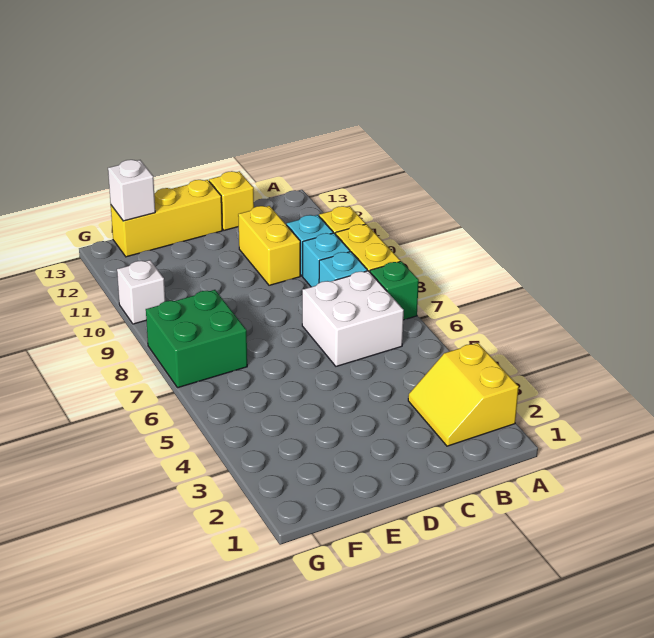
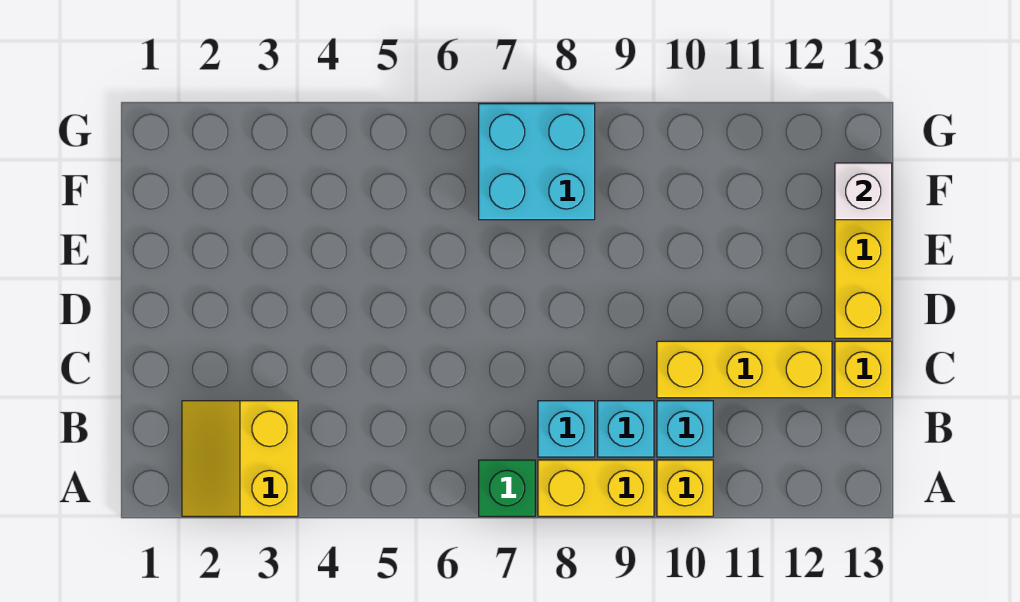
yellow slope A2:B3 level 1 top A -> yellow slope A2:B3 level 1 top 3
white brick B6:C7 level 1 -> none
yellow brick C10:C11 level 1 -> yellow brick C10:C12 level 1
green brick F7:G8 level 1 -> cyan brick F7:G8 level 1
white brick G10 level 1 -> none

